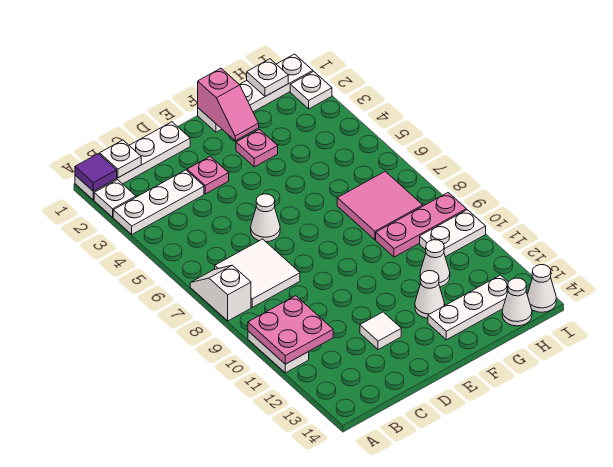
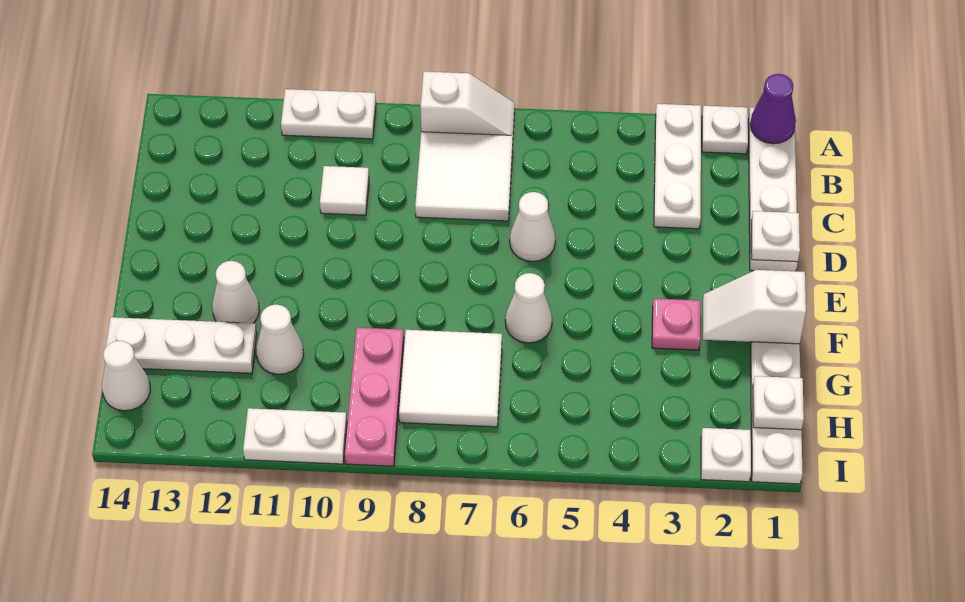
purple tile A1 level 2 -> purple cone A1 level 2
pink plate A10:B11 level 2 -> none
white plate B1 level 2 -> white plate D1 level 2
pink plate D3 level 1 -> none
white tile D12 level 1 -> white tile C10 level 1
pink slope F1:F2 level 2 top 1 -> white slope F1:F2 level 2 top 1
white plate F13:H13 level 1 -> white plate G12:G14 level 1
pink tile G7:H8 level 1 -> white tile G7:H8 level 1
white plate H10:I10 level 1 -> white plate I10:I11 level 1
white cone I14 level 1 -> white cone F6 level 1

